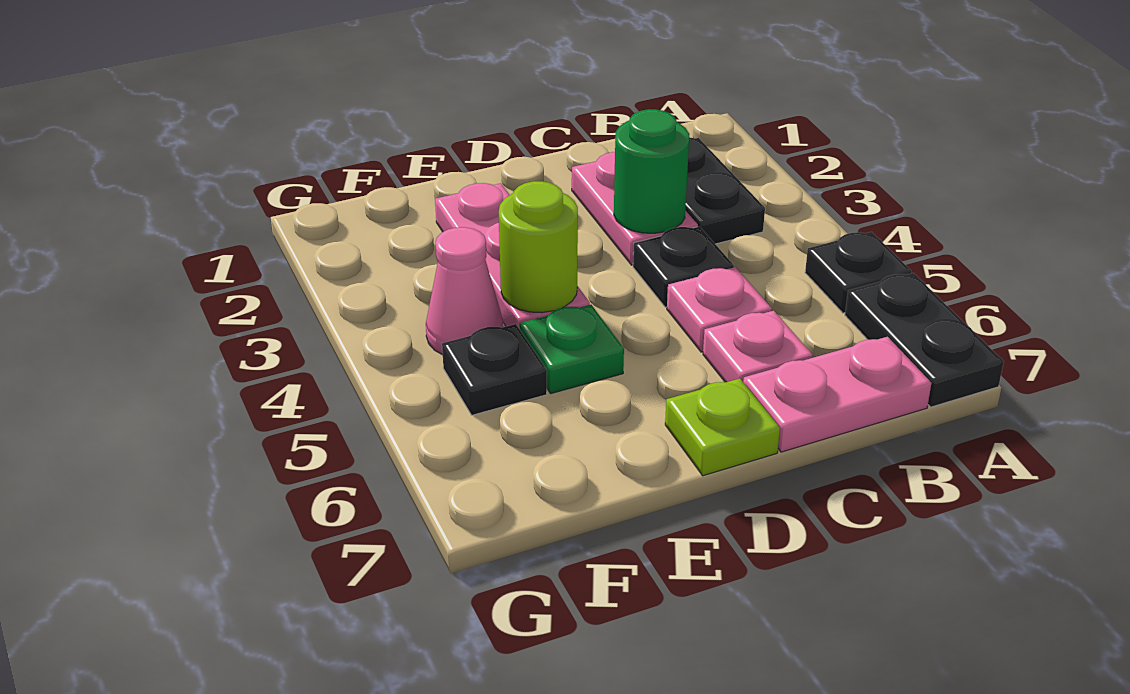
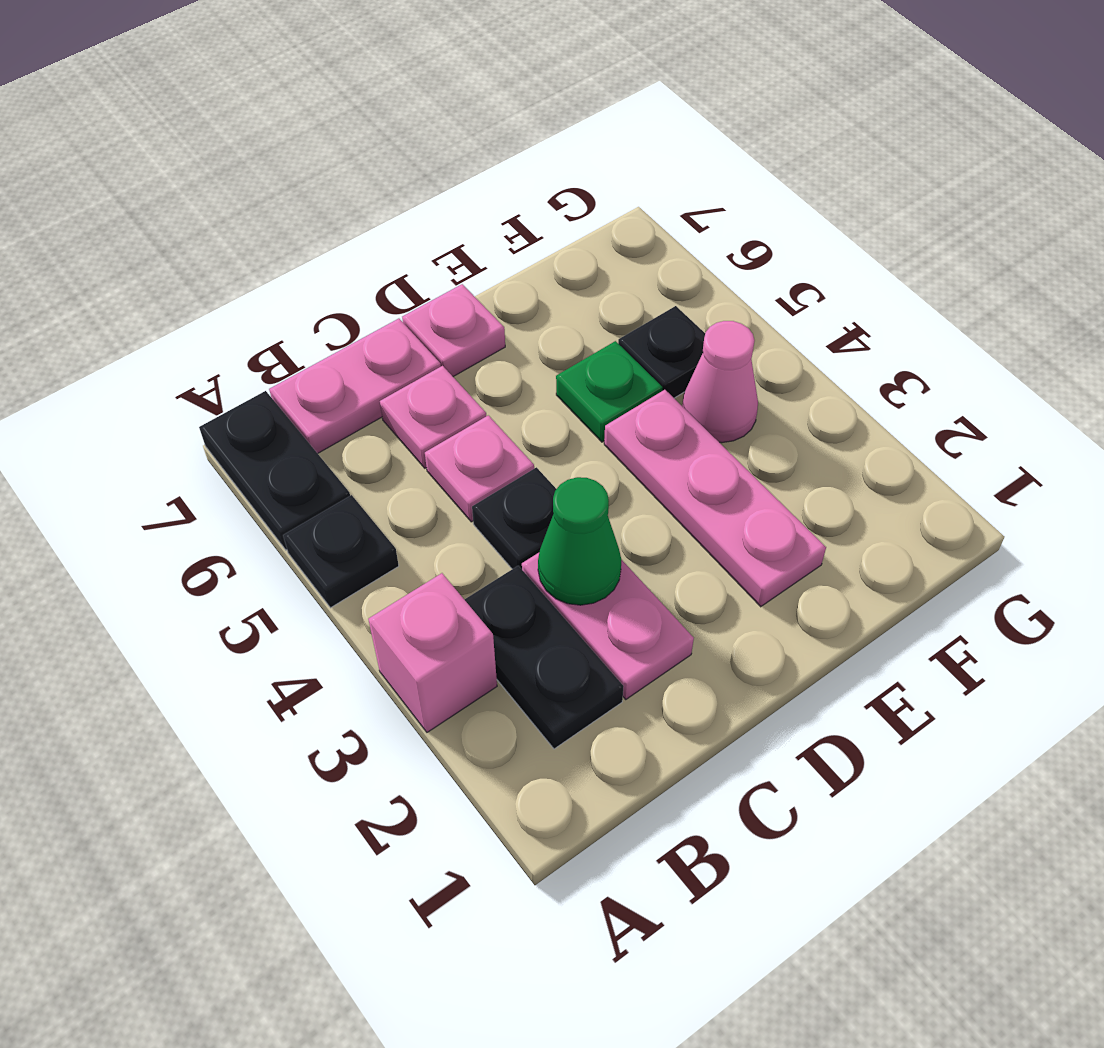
none -> pink brick A3 level 1
green round brick C3 level 2 -> green cone C3 level 2
lime plate D7 level 1 -> pink plate D7 level 1
lime round brick E4 level 2 -> none

